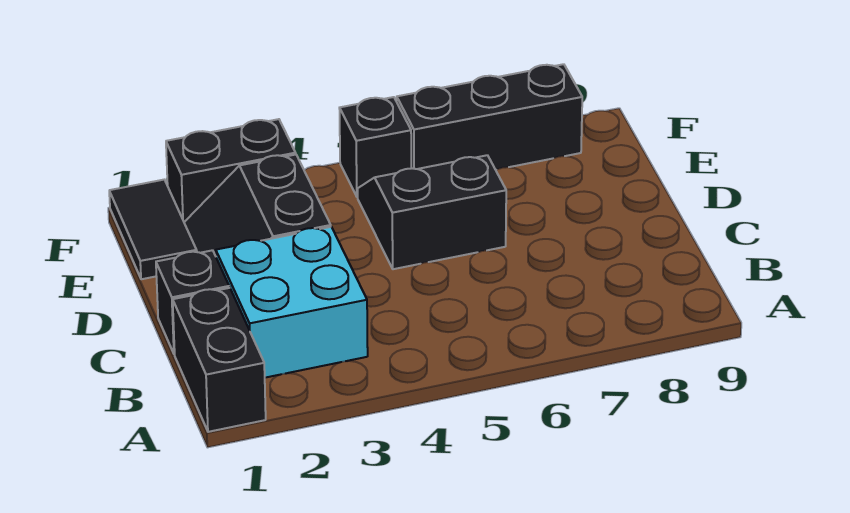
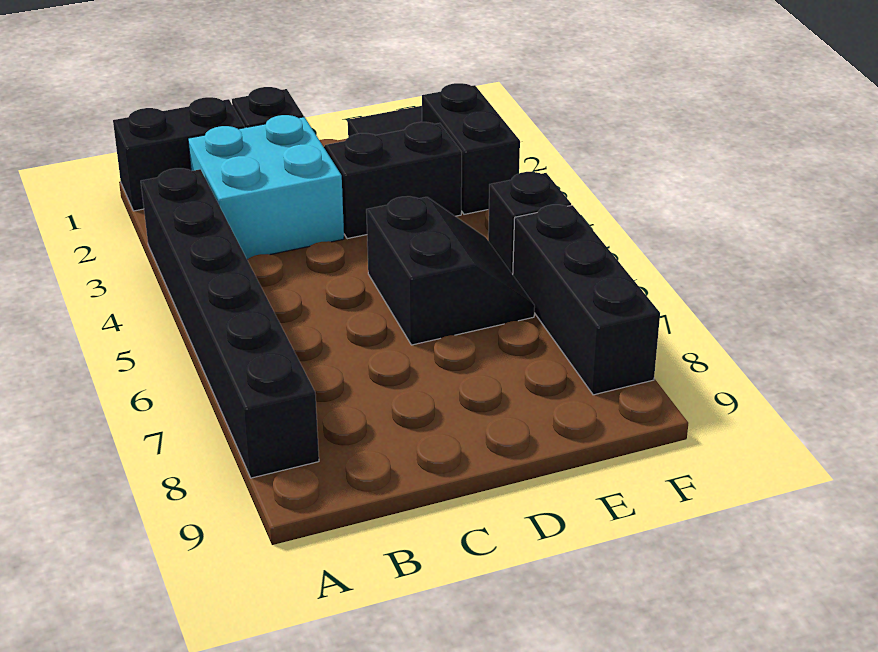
none -> black brick A3:A8 level 1

